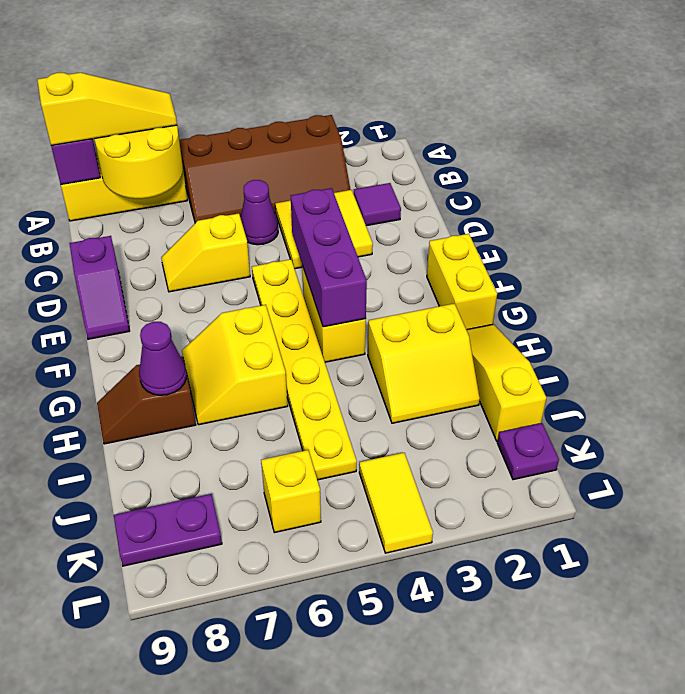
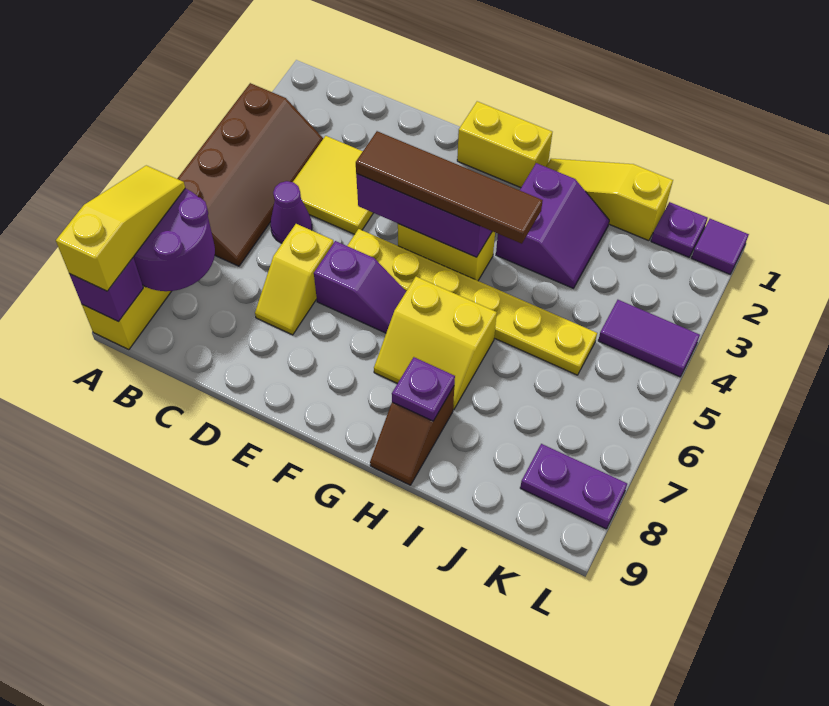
yellow round brick A7:B8 level 2 -> purple round brick A7:B8 level 2
purple tile C2 level 1 -> purple tile L1 level 1
purple slope D9:E9 level 1 top D -> purple slope E6:F6 level 1 top E
none -> brown tile E4:H4 level 3
yellow slope H2:I3 level 1 top H -> purple slope H2:I3 level 1 top H
purple cone H8 level 2 -> purple plate H8 level 2
yellow tile K4:L4 level 1 -> purple tile K4:L4 level 1
yellow brick K6 level 1 -> none
purple plate K8:K9 level 1 -> purple plate K8:L8 level 1

